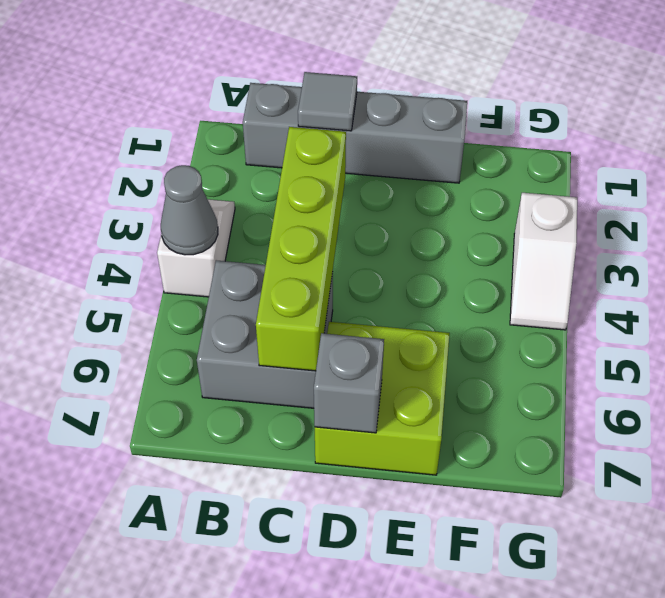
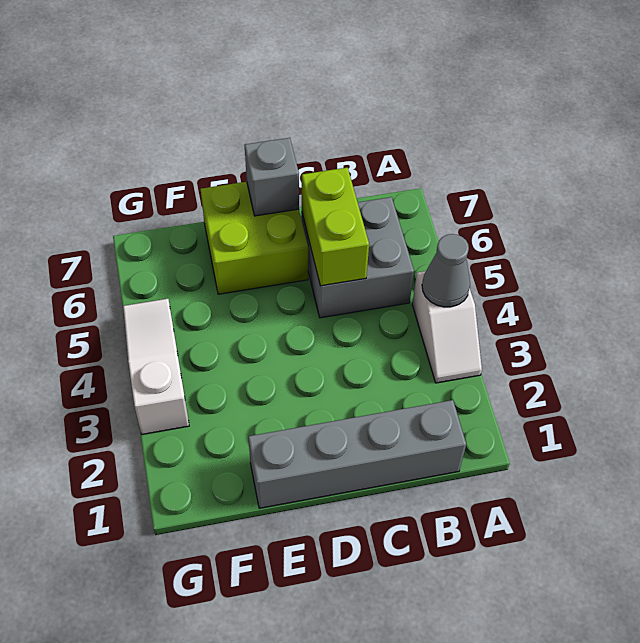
grey tile C1 level 2 -> none
lime brick C3:C6 level 2 -> lime brick C5:C6 level 2
white slope G3:G4 level 1 top 3 -> white slope G3:G5 level 1 top 3

